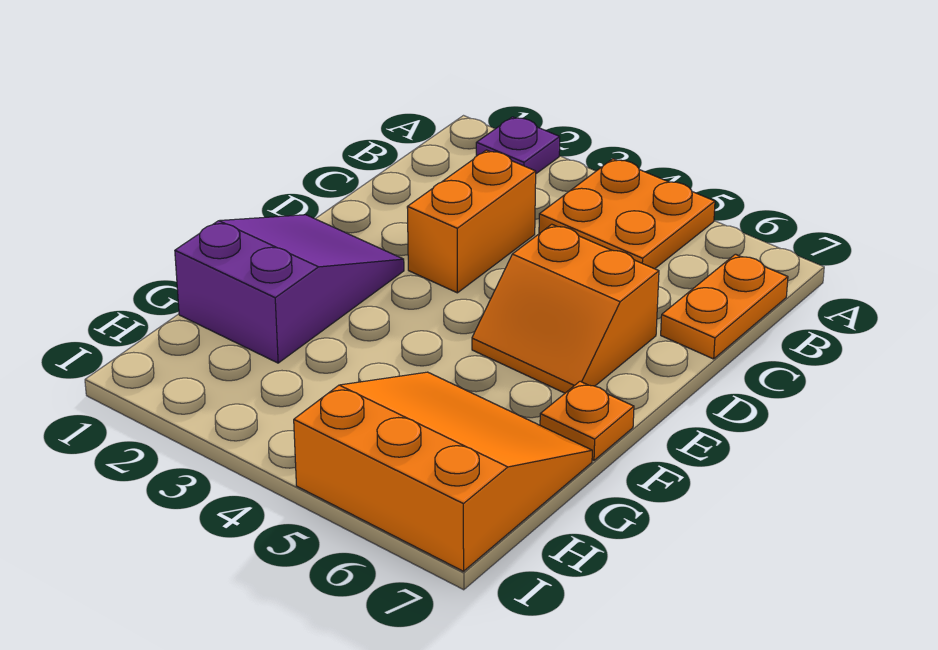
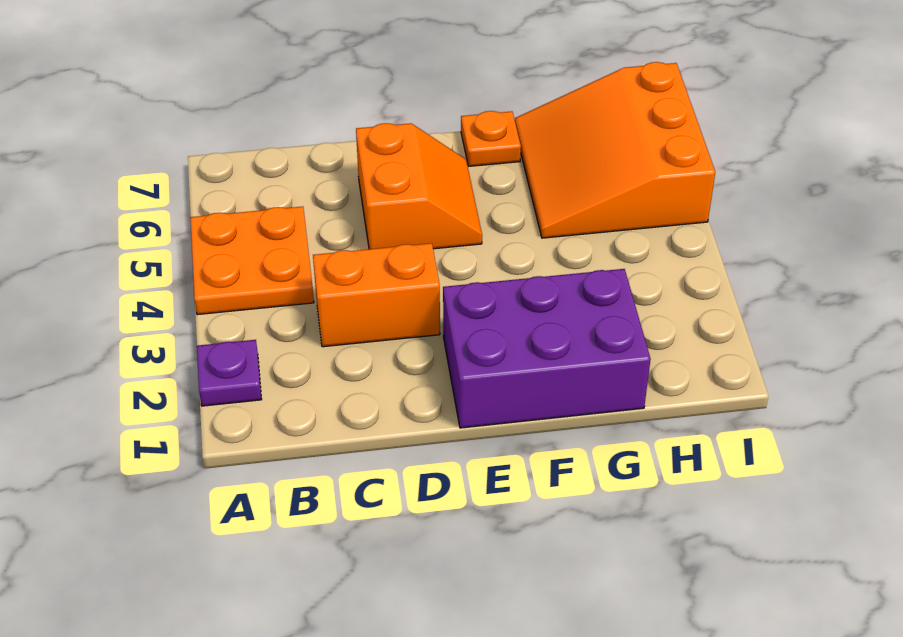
orange plate B7:C7 level 1 -> none
purple slope E1:G2 level 1 top G -> purple brick E1:G2 level 1

